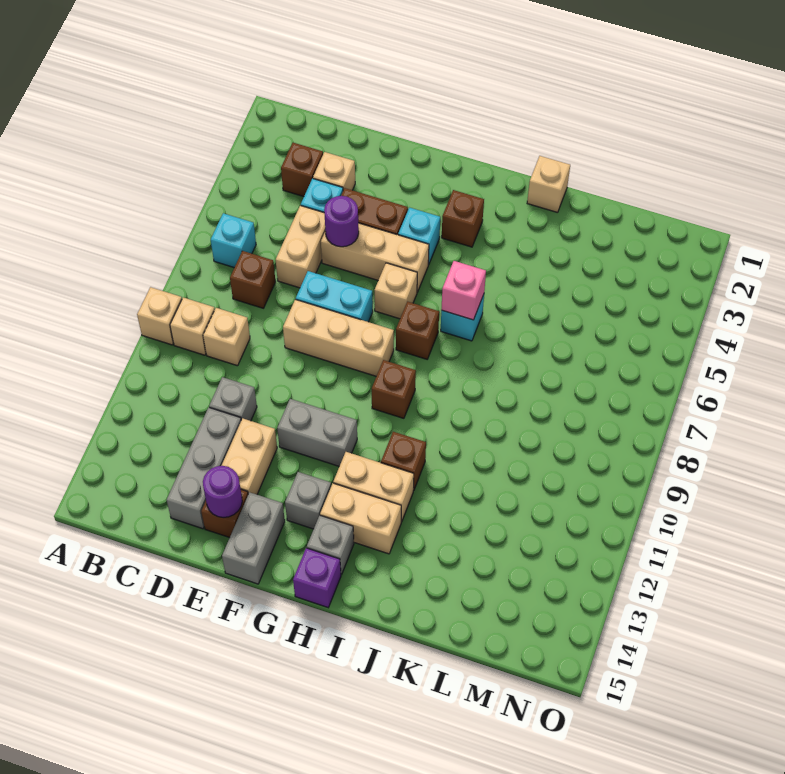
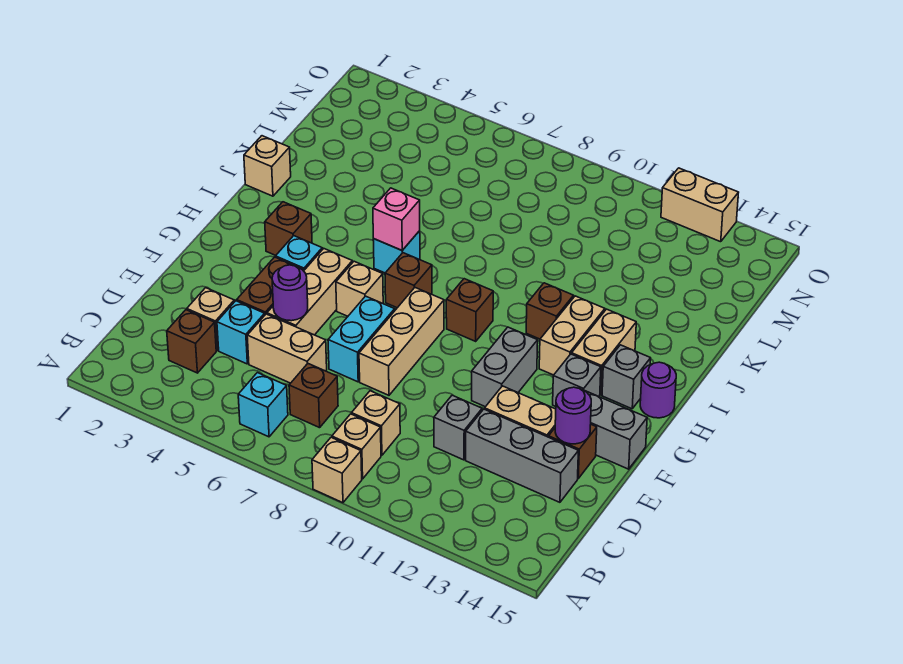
purple brick H15 level 1 -> purple round brick H15 level 1
none -> tan brick O12:O13 level 1

